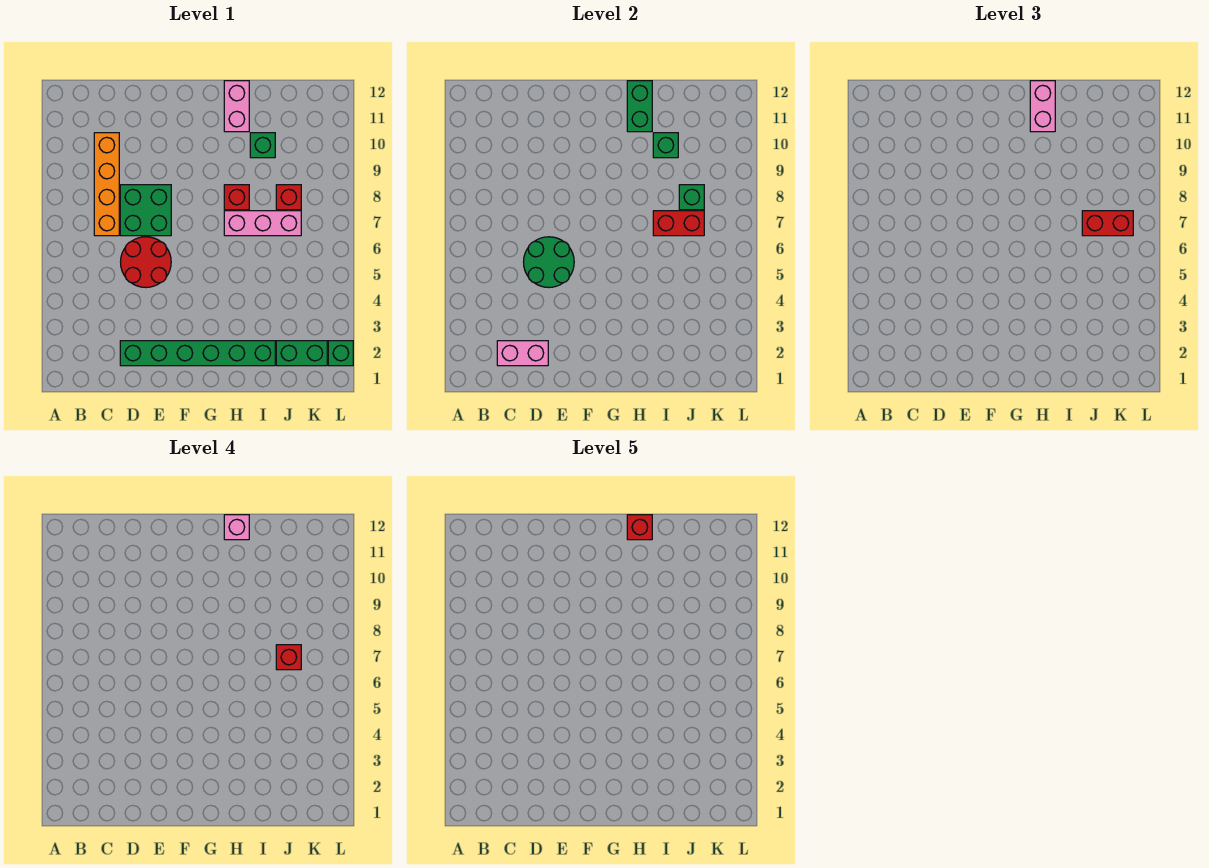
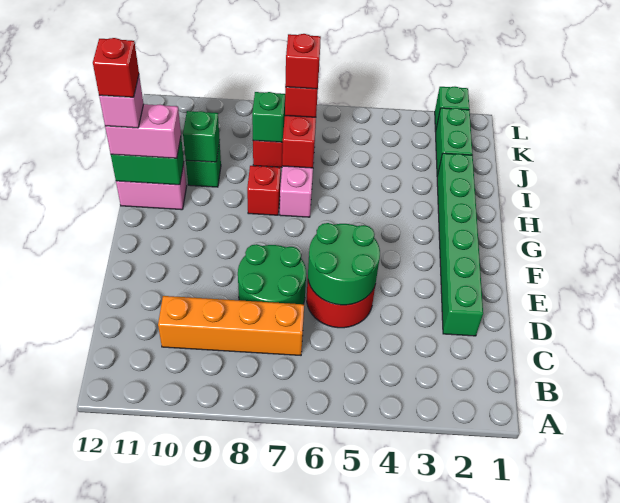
pink brick C2:D2 level 2 -> none
green brick D7:E8 level 1 -> green round brick D7:E8 level 1

